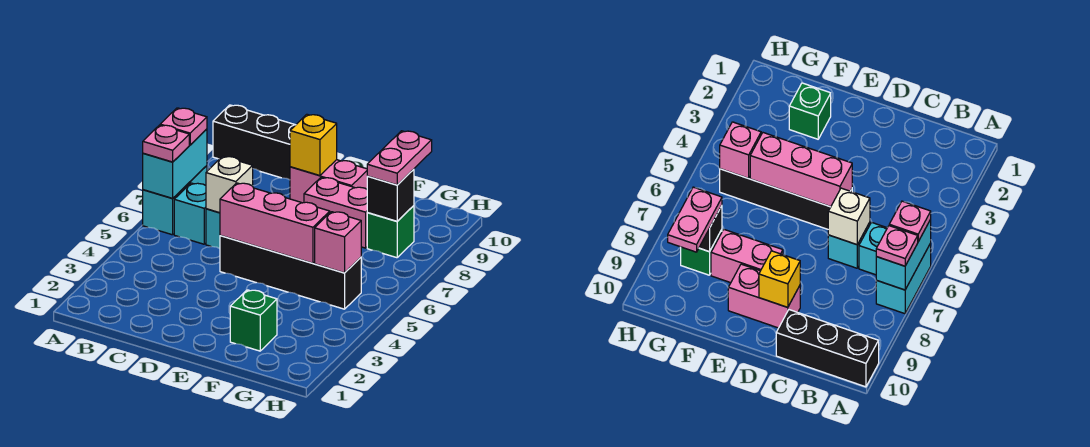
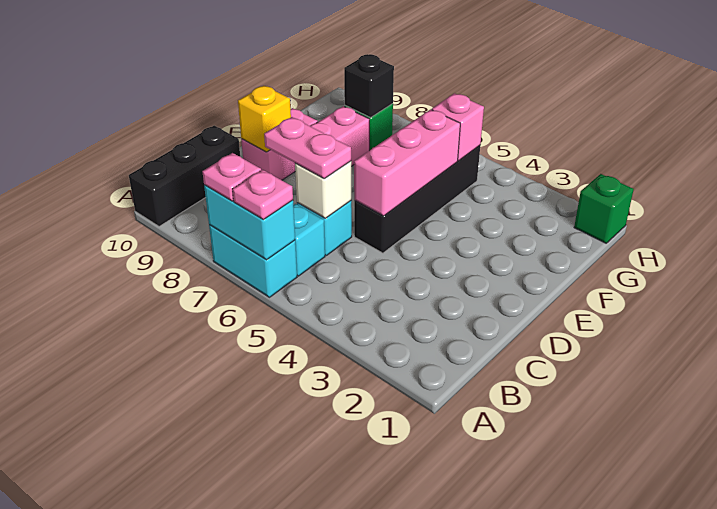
green brick F2 level 1 -> green brick H1 level 1
pink plate G8:G9 level 3 -> pink plate C6:C7 level 3

